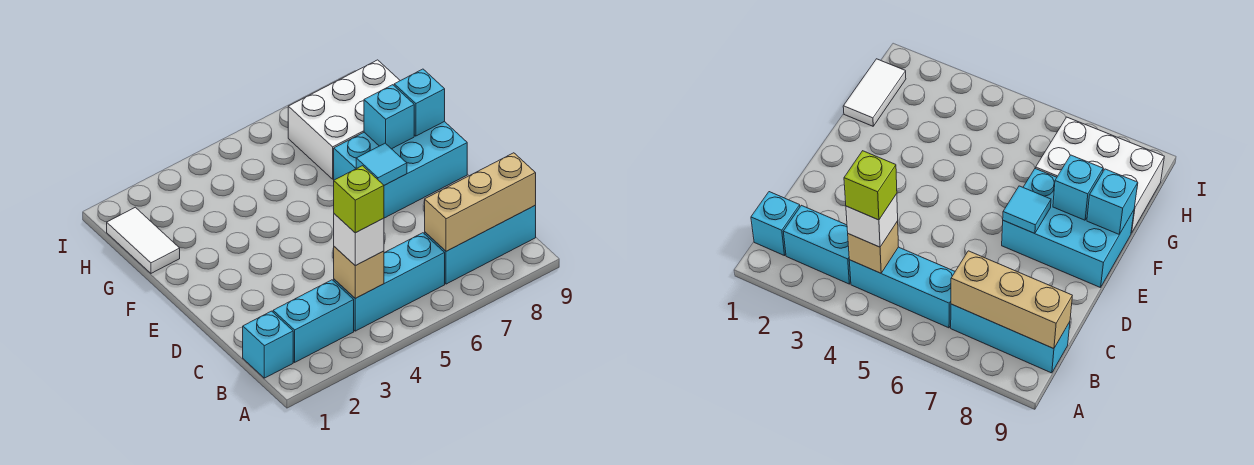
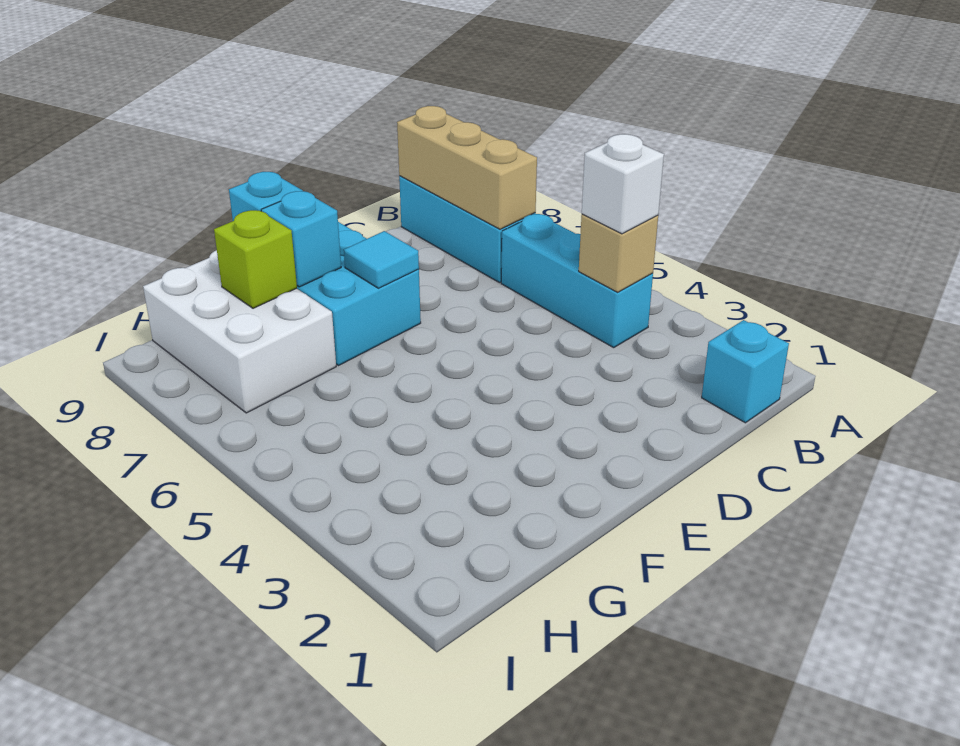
cyan brick B2:B3 level 1 -> none
lime brick B4 level 4 -> lime brick G8 level 2
white tile G1:H1 level 1 -> none

